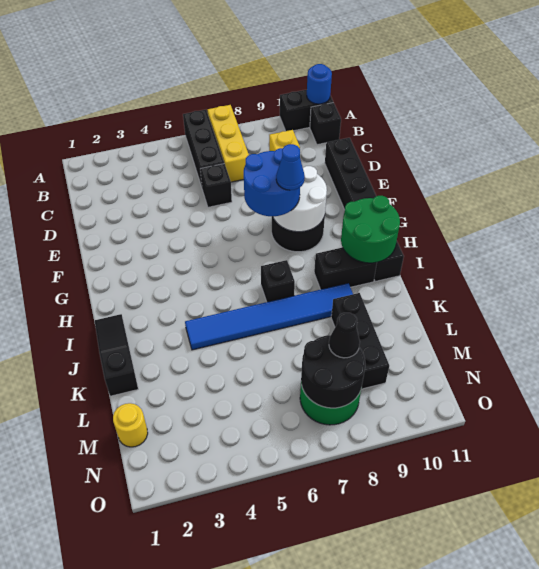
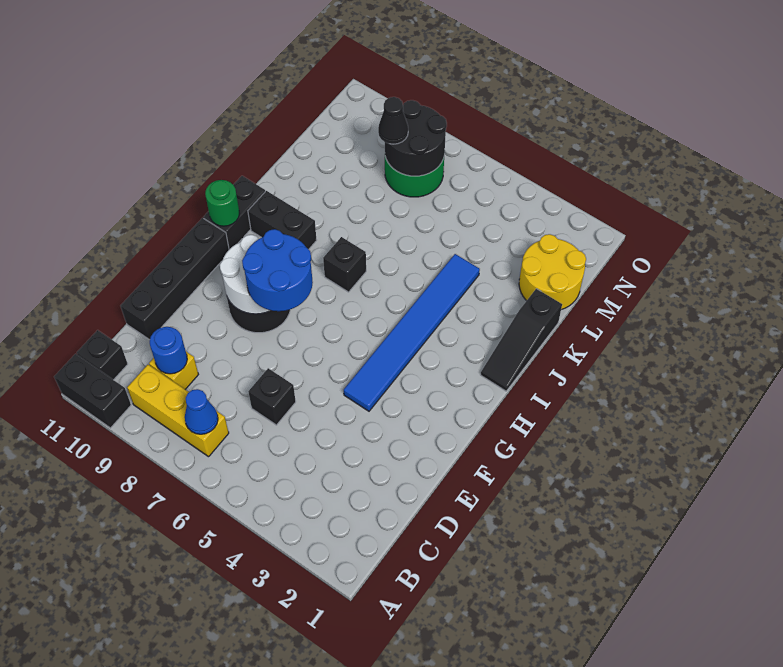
black brick A6:C6 level 1 -> none
yellow brick A7:C7 level 1 -> yellow brick B7:B9 level 1
blue round brick A11 level 2 -> blue round brick C9 level 2
blue cone G8 level 4 -> blue cone B7 level 2
green round brick H10:I11 level 2 -> green round brick H11 level 2
blue tile J4:J9 level 1 -> blue tile F4:K4 level 1
black brick K9:M9 level 1 -> none
yellow round brick M1 level 1 -> yellow round brick L1:M2 level 1

